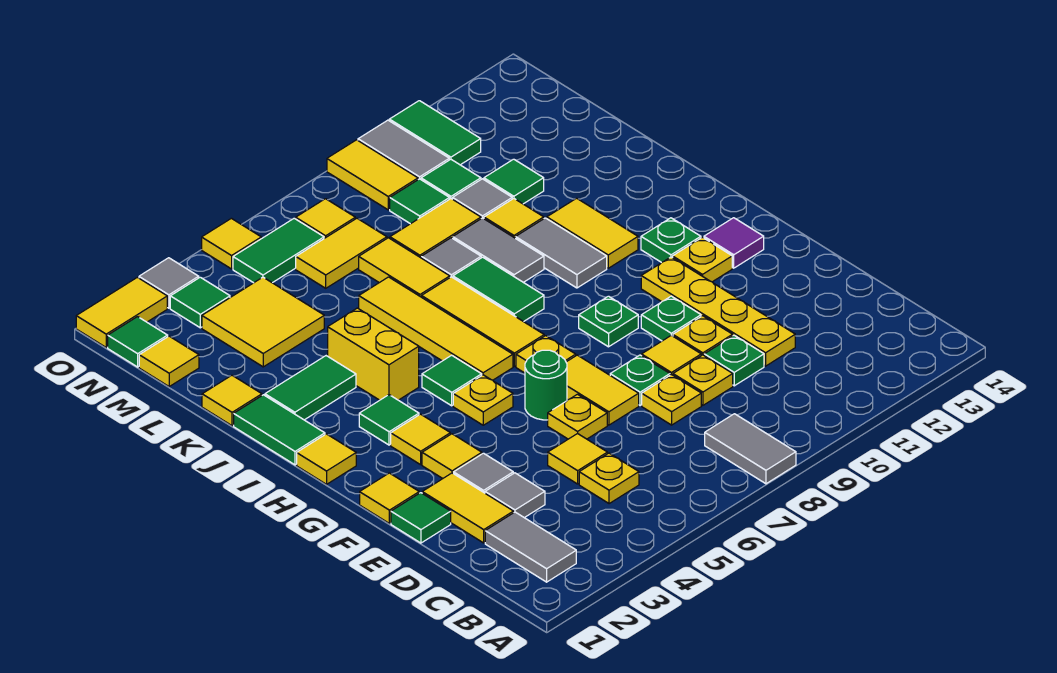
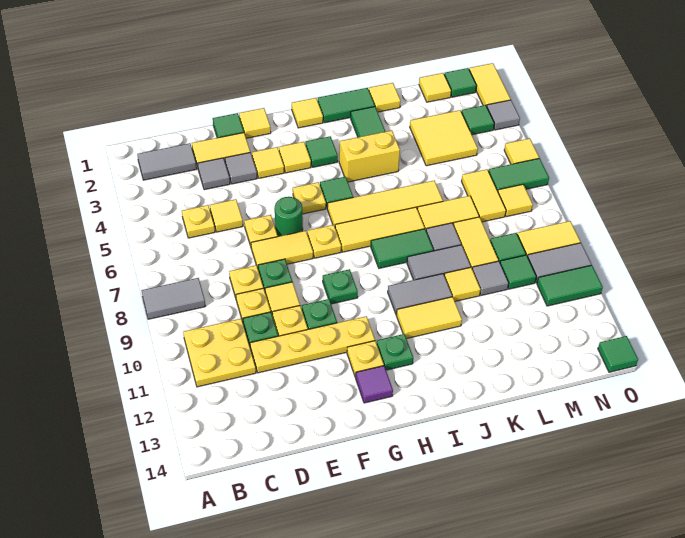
none -> yellow plate B10:C11 level 1
green tile L11 level 1 -> green tile O14 level 1
green tile N5:N6 level 1 -> green tile N6:O6 level 1

